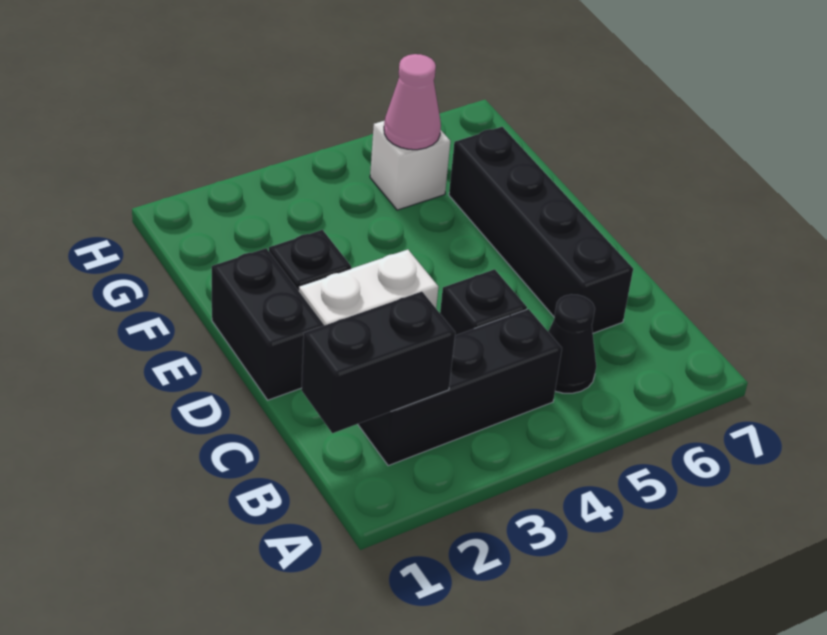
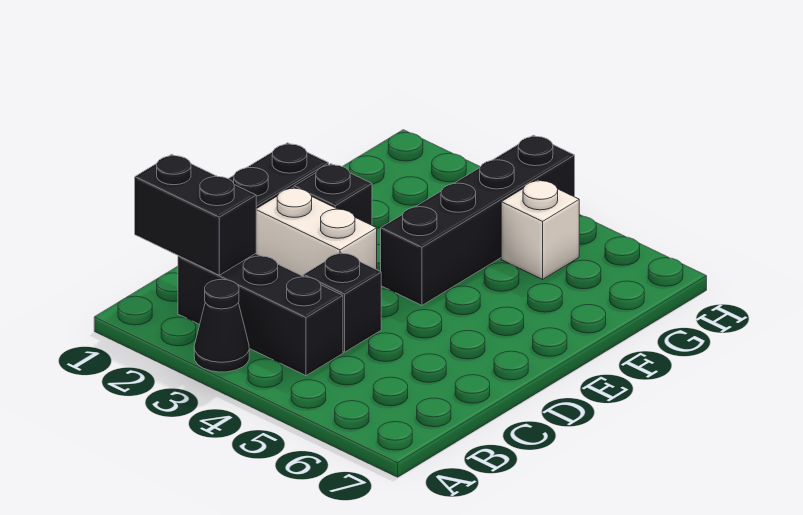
black cone B5 level 1 -> black cone A3 level 1
black brick C6:F6 level 1 -> black brick E4:H4 level 1
pink cone G5 level 2 -> none

